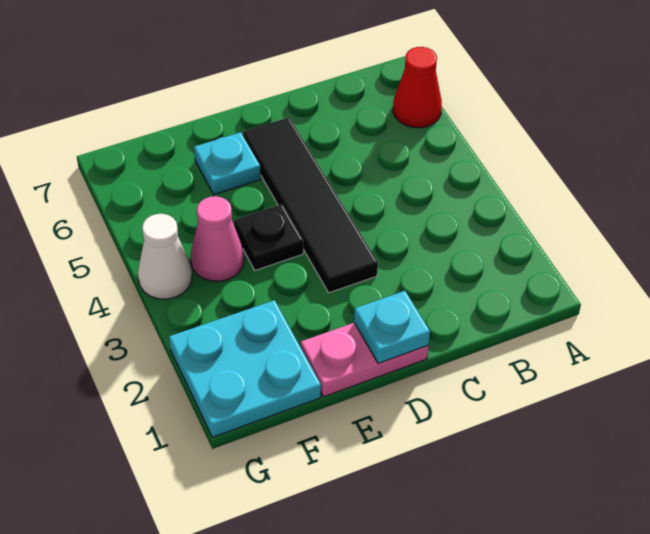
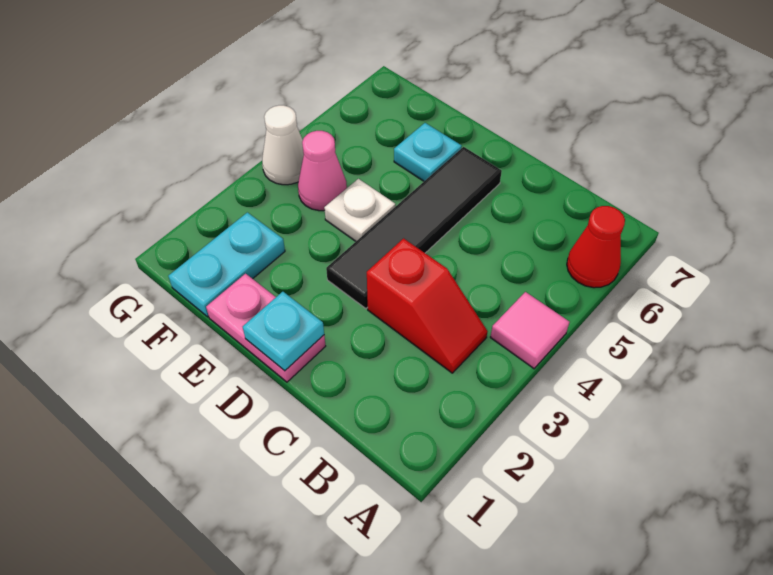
none -> pink tile A4 level 1
none -> red slope B3:C3 level 1 top C
black plate E4 level 1 -> white plate E4 level 1
cyan plate F1:G2 level 1 -> cyan plate F1:F2 level 1

